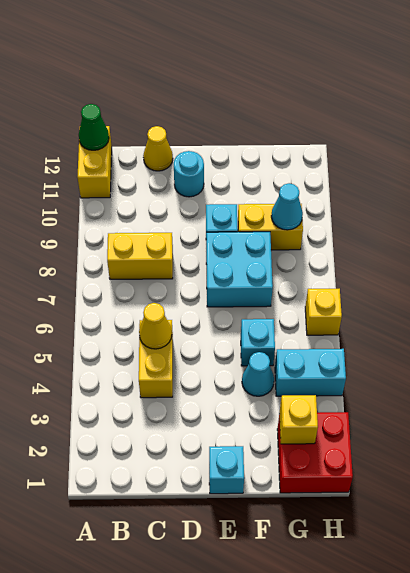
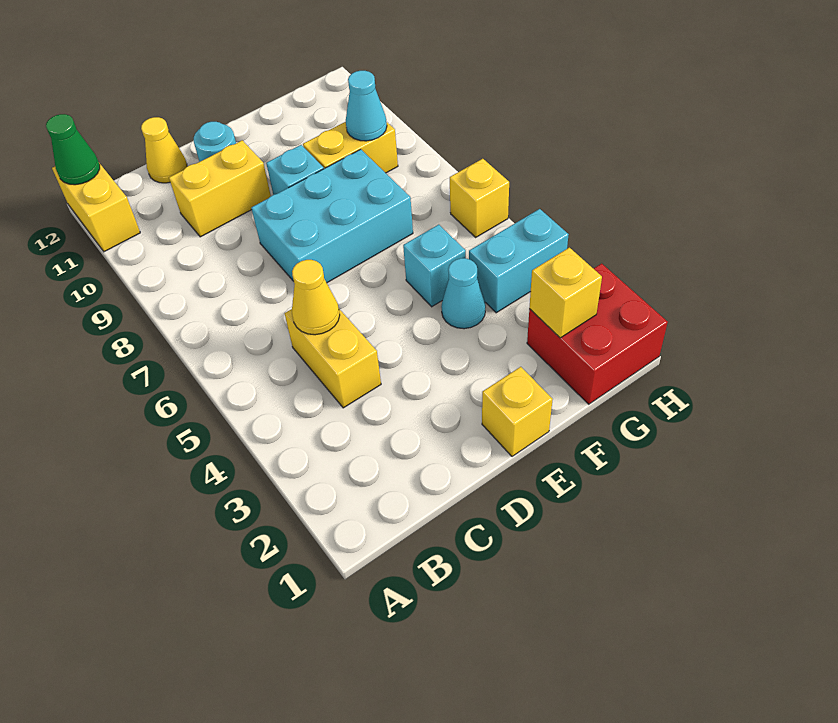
yellow brick B8:C8 level 1 -> yellow brick C10:D10 level 1
cyan brick E1 level 1 -> yellow brick E1 level 1
cyan brick E7:F8 level 1 -> cyan brick D7:F8 level 1

